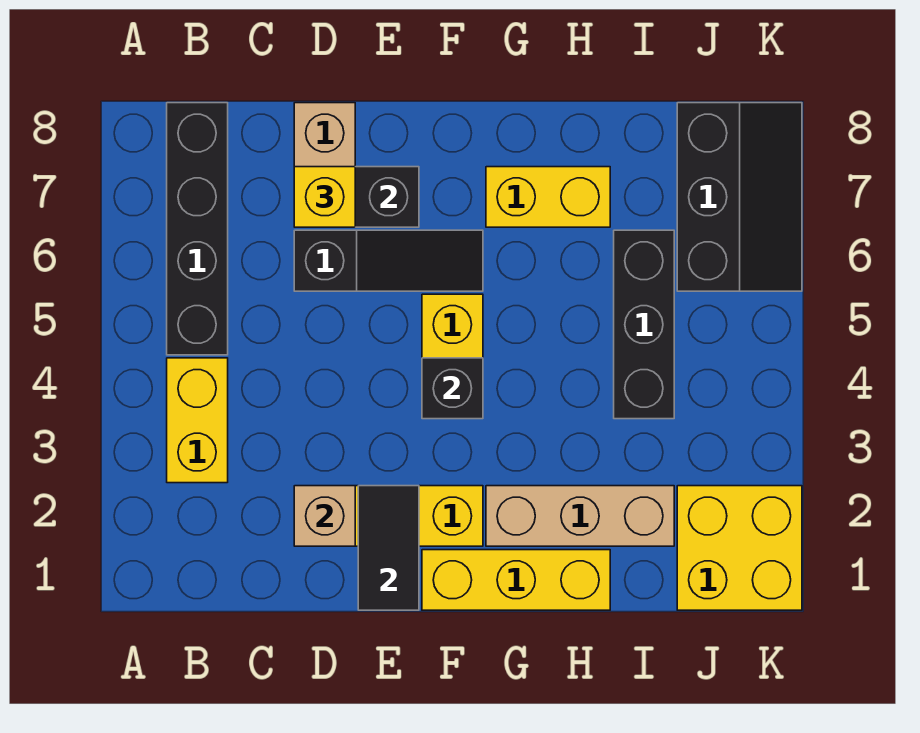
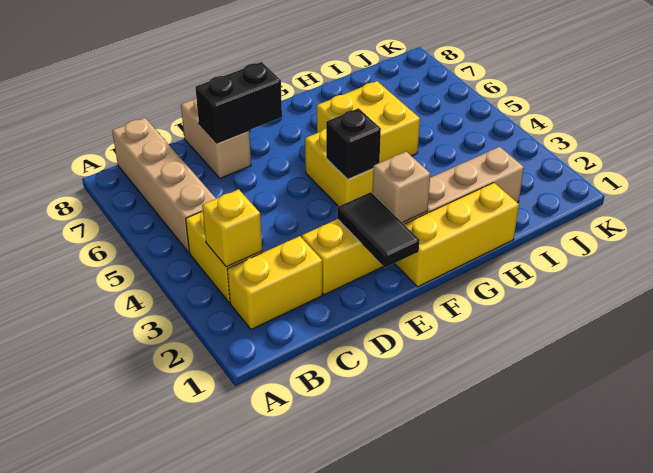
black brick B5:B8 level 1 -> tan brick B5:B8 level 1
tan brick D2 level 2 -> tan brick F2 level 2
black slope D6:F6 level 1 top D -> none
yellow brick D7 level 3 -> yellow brick B3 level 2
yellow brick G7:H7 level 1 -> yellow brick B2:C2 level 1
black brick I4:I6 level 1 -> none
yellow brick J1:K2 level 1 -> yellow brick G5:H6 level 1
black slope J6:K8 level 1 top J -> none

